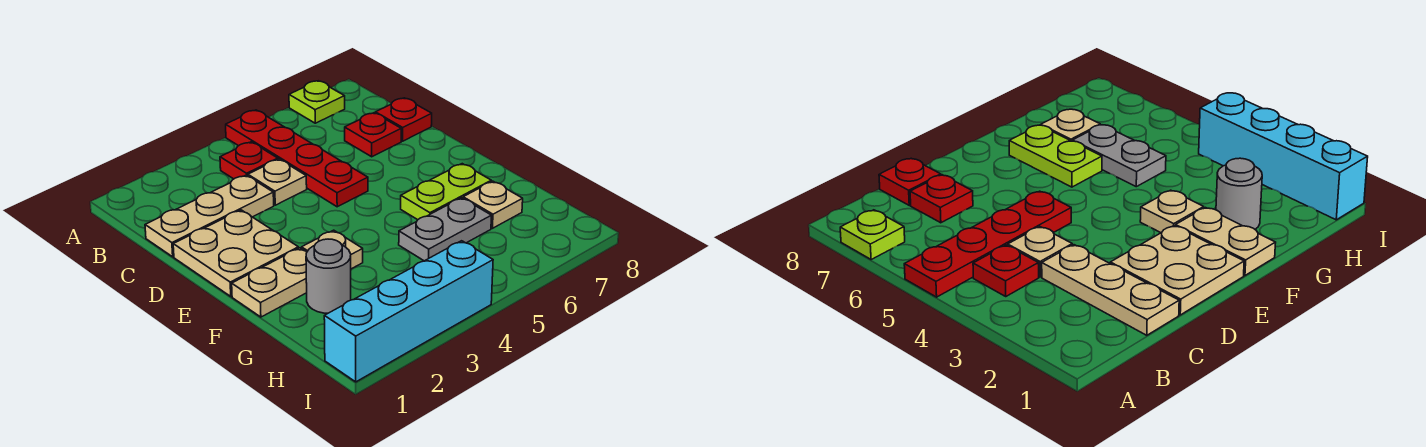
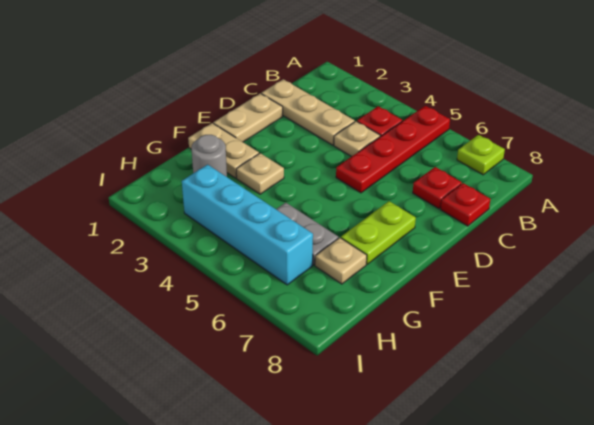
tan plate D1:E2 level 1 -> tan plate D1:E1 level 1
lime plate F6:F7 level 1 -> lime plate E7:F7 level 1
cyan brick I1:I4 level 1 -> cyan brick H3:H6 level 1

